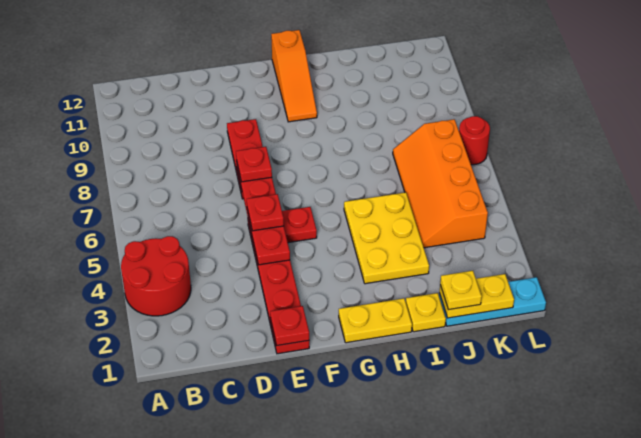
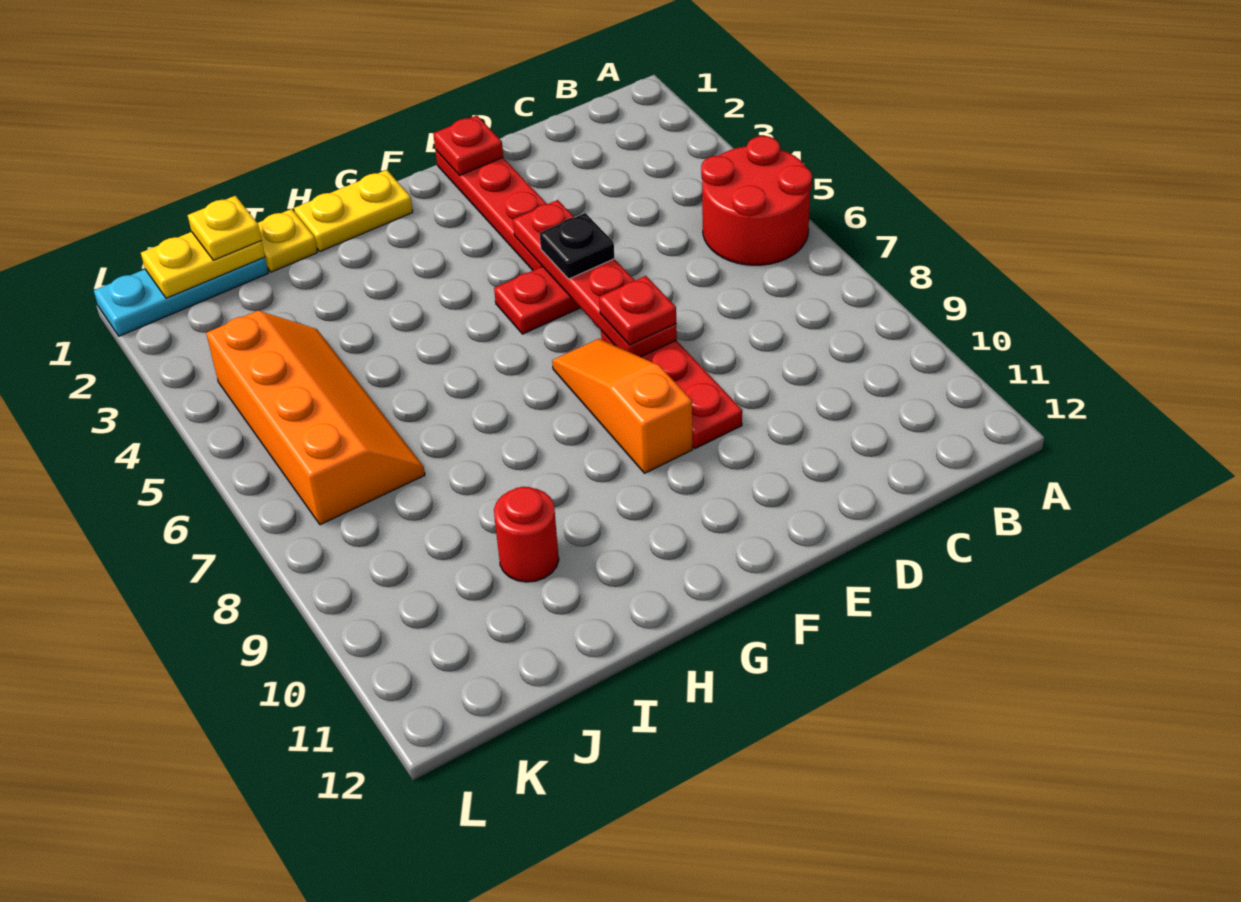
red round brick A3:B4 level 1 -> red round brick A5:B6 level 1
red plate E5 level 3 -> black plate E5 level 3
orange slope G10:G12 level 1 top 12 -> orange slope F7:F9 level 1 top 9
yellow plate H3:I5 level 1 -> none
red round brick L7 level 1 -> red round brick I10 level 1

